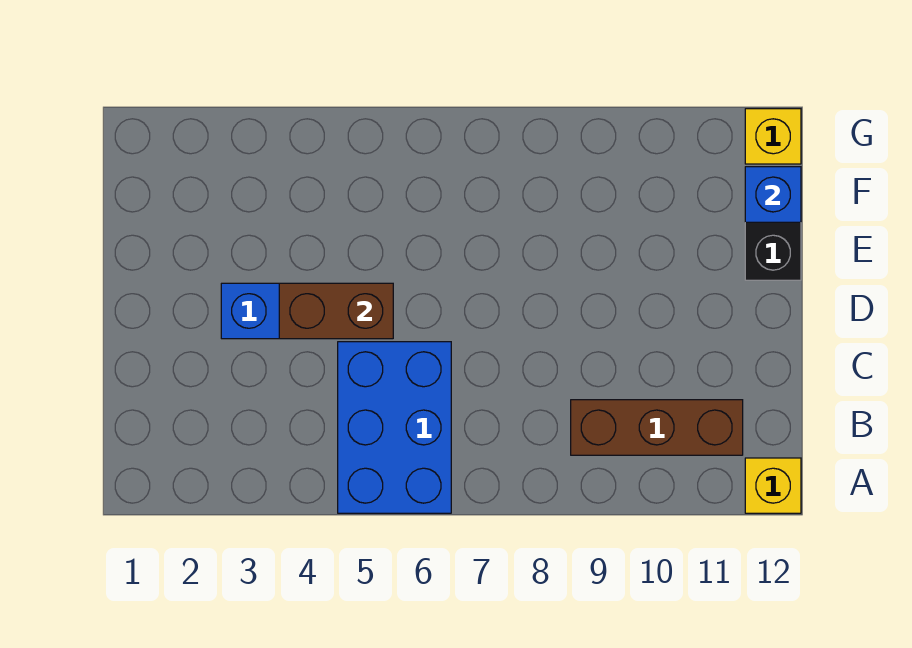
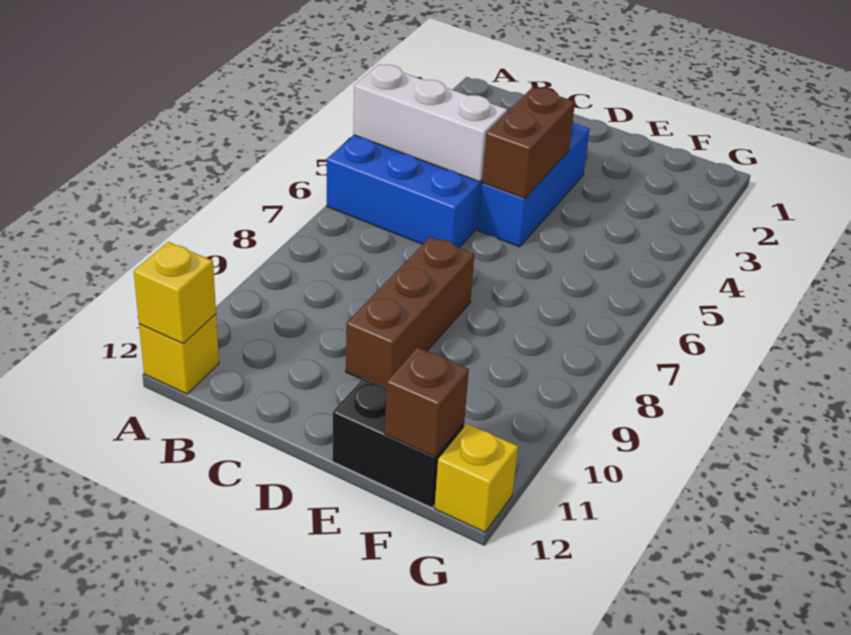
none -> white brick A5:C5 level 2
none -> yellow brick A12 level 2
brown brick B9:B11 level 1 -> brown brick D8:D10 level 1
blue brick F12 level 2 -> brown brick F12 level 2

